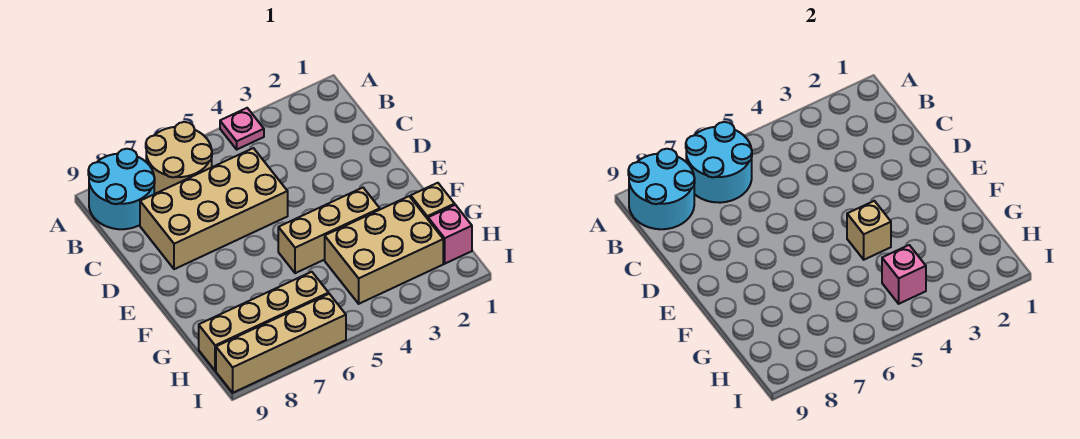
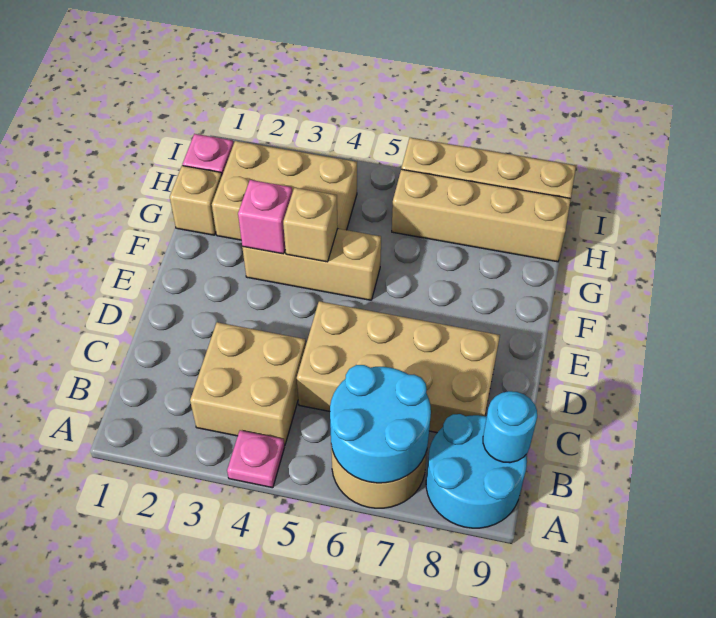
cyan round brick A8:B9 level 2 -> cyan round brick B9 level 2
none -> tan brick B3:C4 level 1
pink brick H4 level 2 -> pink brick F3 level 2

